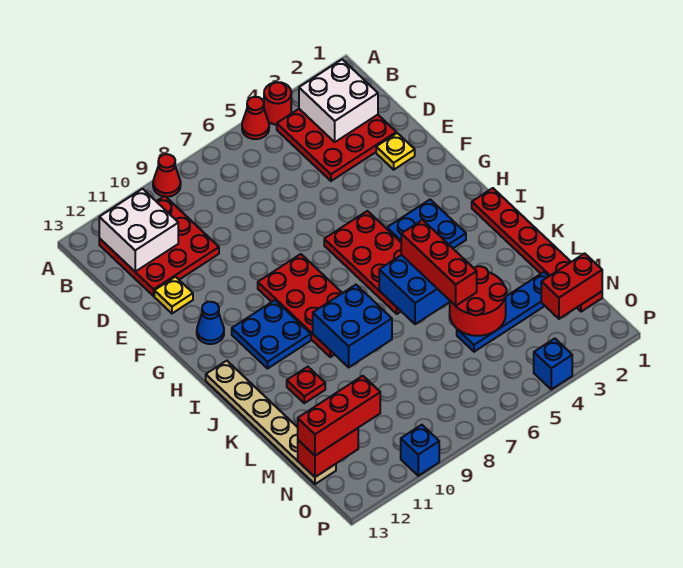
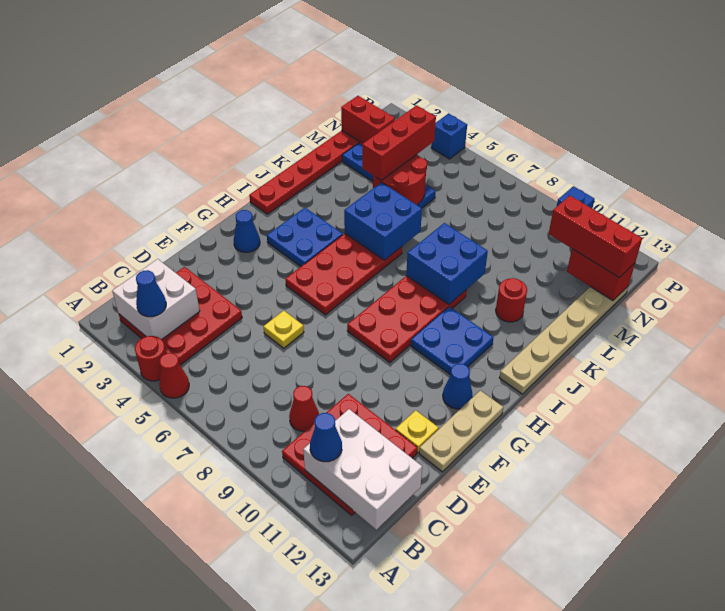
red cone A9 level 1 -> red cone C9 level 1
none -> blue cone B3 level 3
white brick B11:C12 level 2 -> white brick B11:C13 level 2
none -> blue cone B11 level 3
yellow plate E2 level 1 -> yellow plate E6 level 1
none -> tan plate E13:G13 level 1
none -> blue cone G2 level 1
red brick J5:L5 level 3 -> red brick L4:N4 level 3
red plate K11 level 1 -> red round brick K11 level 1

